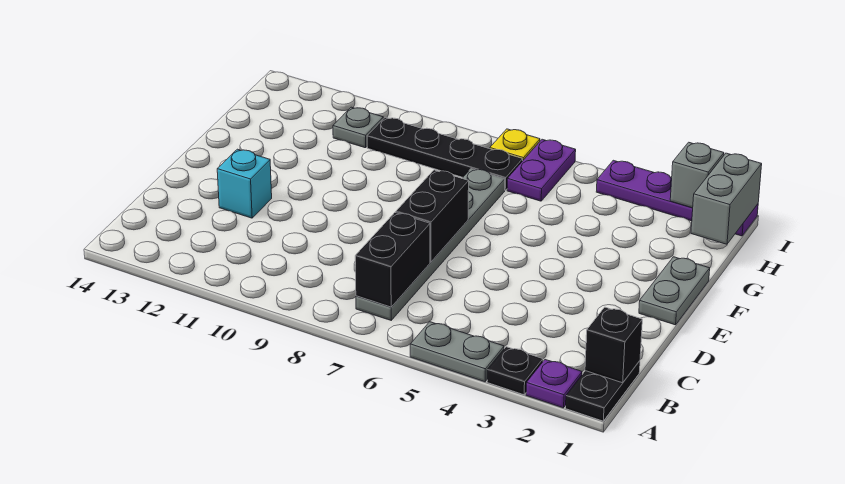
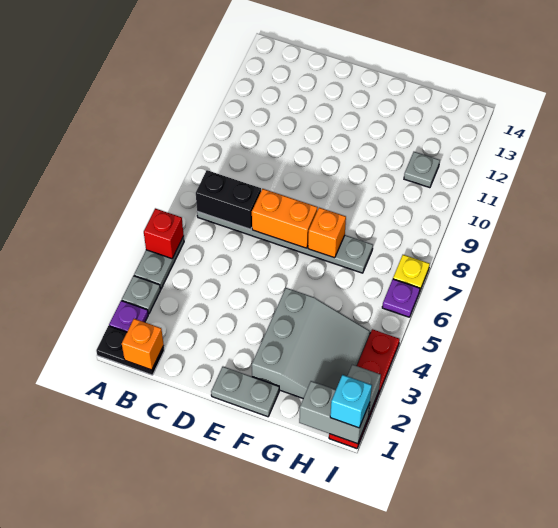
black plate A3 level 1 -> grey plate A3 level 1
none -> red brick A5 level 2
black brick B1 level 2 -> orange brick B1 level 2
black brick D7:E7 level 2 -> orange brick D7:E7 level 2
cyan brick D12 level 1 -> cyan brick I1 level 3
none -> grey slope F2:H4 level 1 top F
none -> orange brick F7 level 2
purple plate H6:I6 level 1 -> purple plate I6 level 1
black plate H7:H10 level 1 -> none
purple plate I1:I4 level 1 -> red plate I1:I4 level 1

